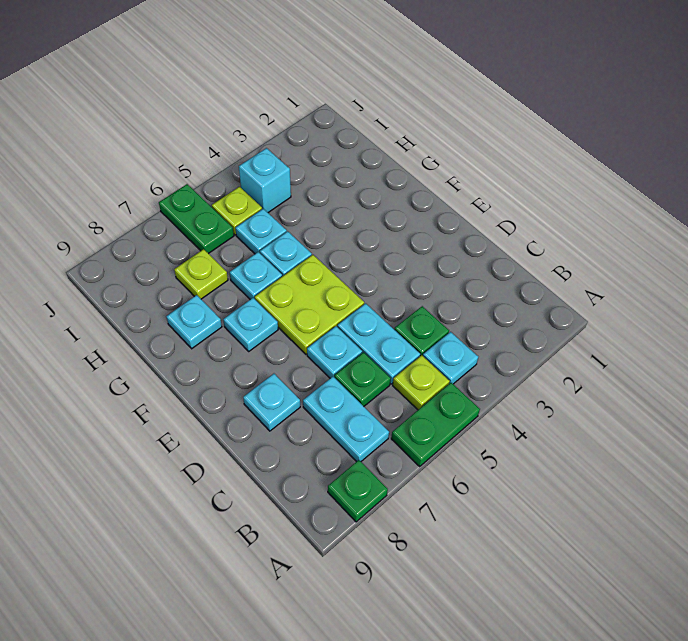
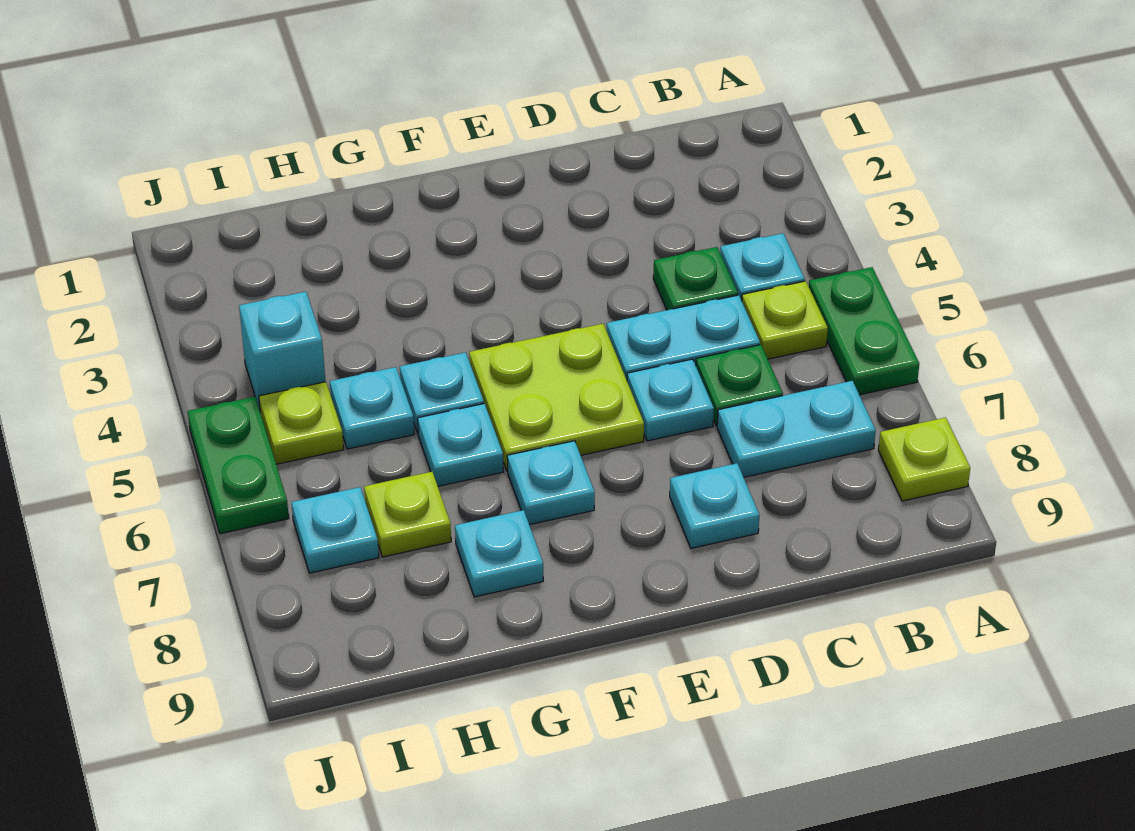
green plate A8 level 1 -> lime plate A8 level 1
green plate I6:J6 level 1 -> green plate J5:J6 level 1
none -> cyan plate I7 level 1

